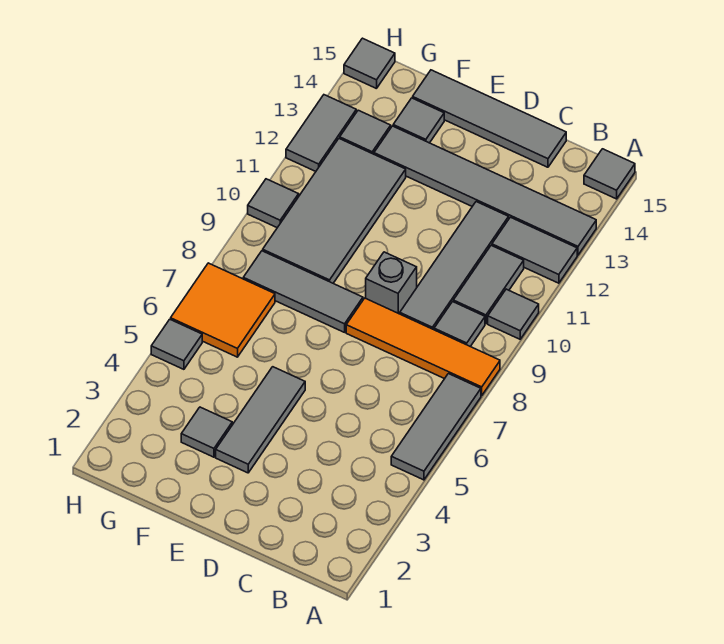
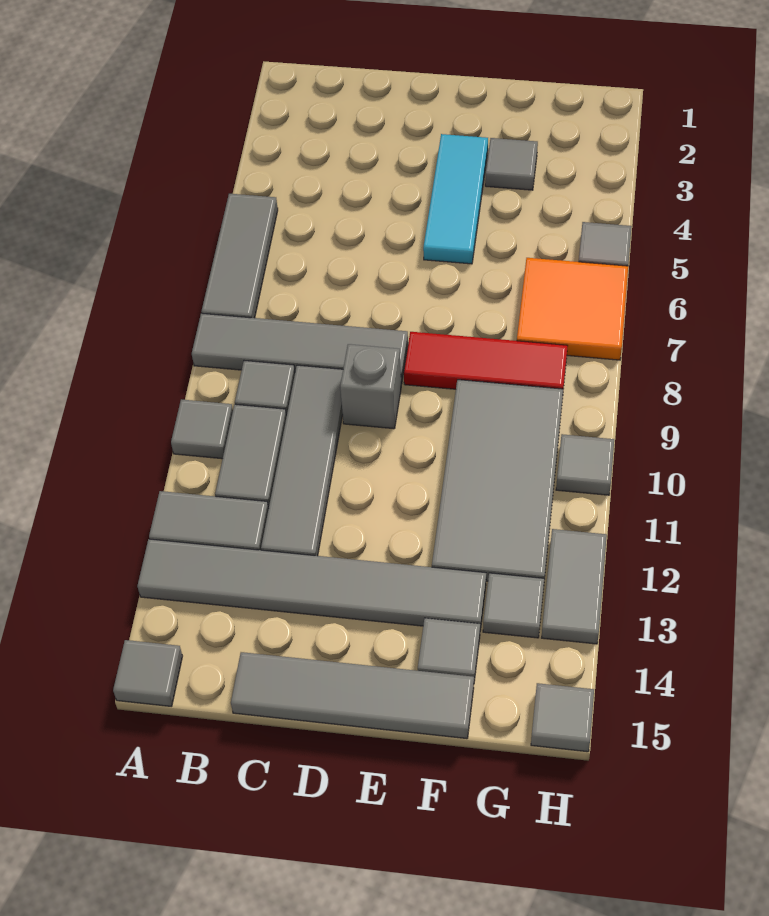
orange tile A8:D8 level 1 -> grey tile A8:D8 level 1
grey tile E3:E5 level 1 -> cyan tile E3:E5 level 1
grey tile E8:G8 level 1 -> red tile E8:G8 level 1

